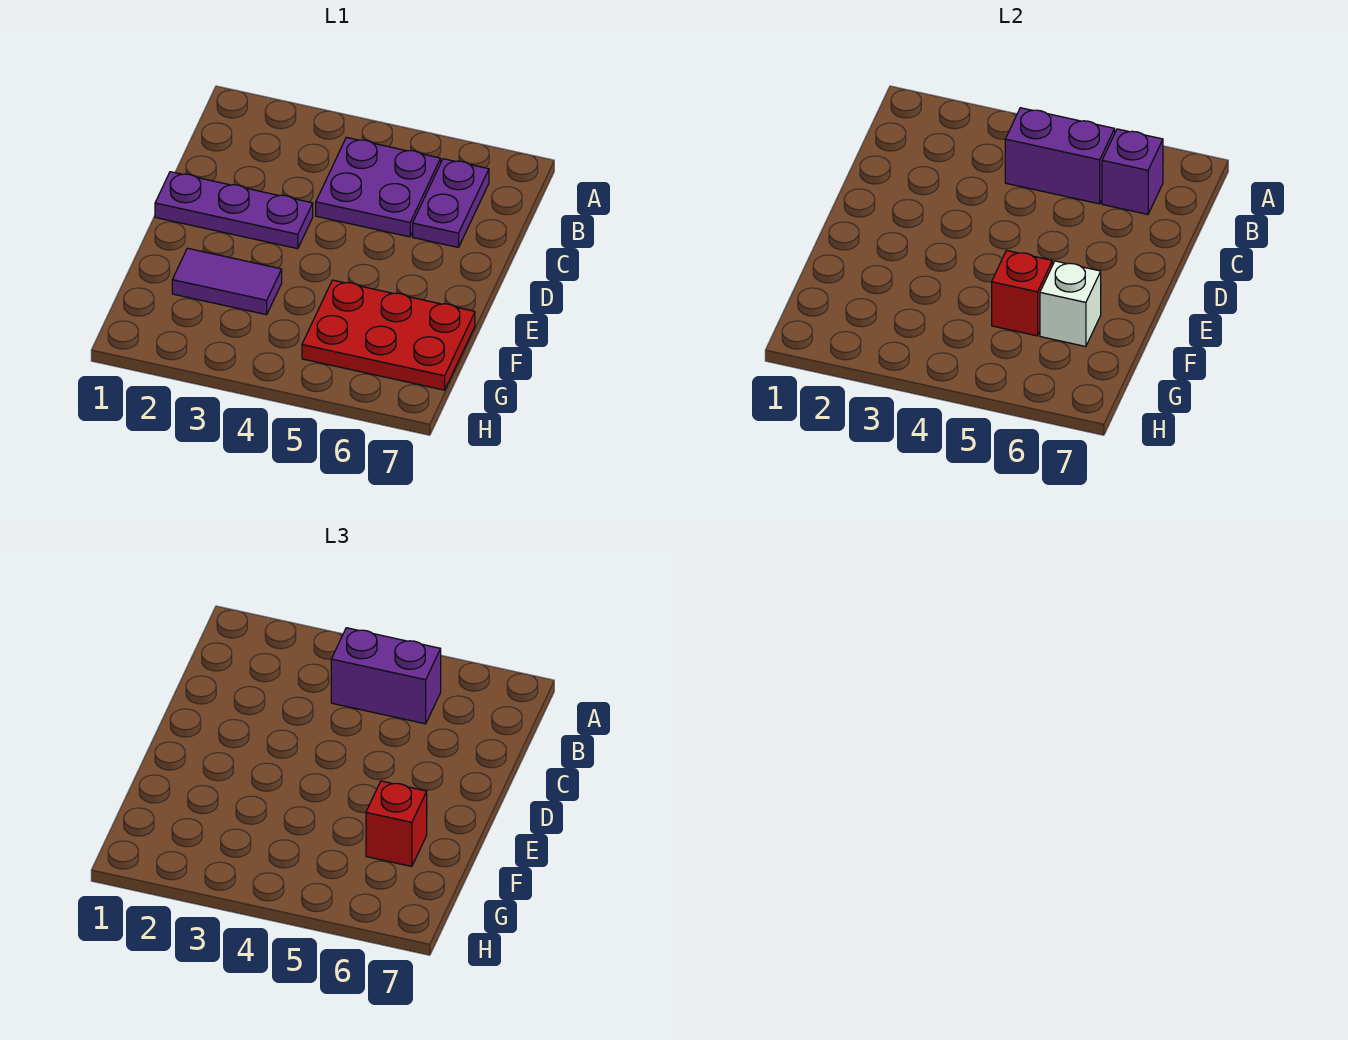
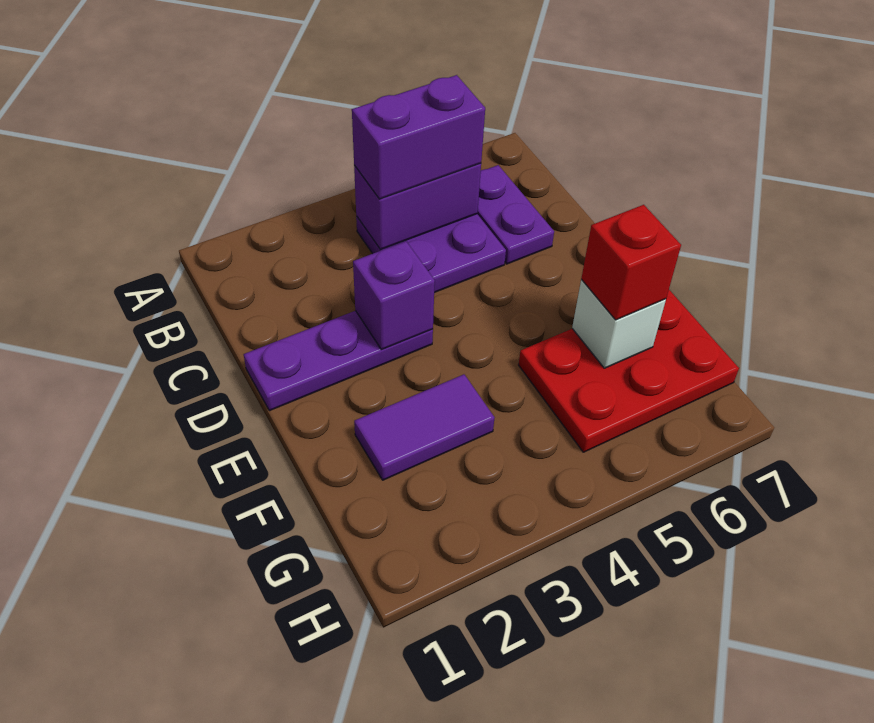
purple brick B6 level 2 -> purple brick D3 level 2
red brick F5 level 2 -> none

